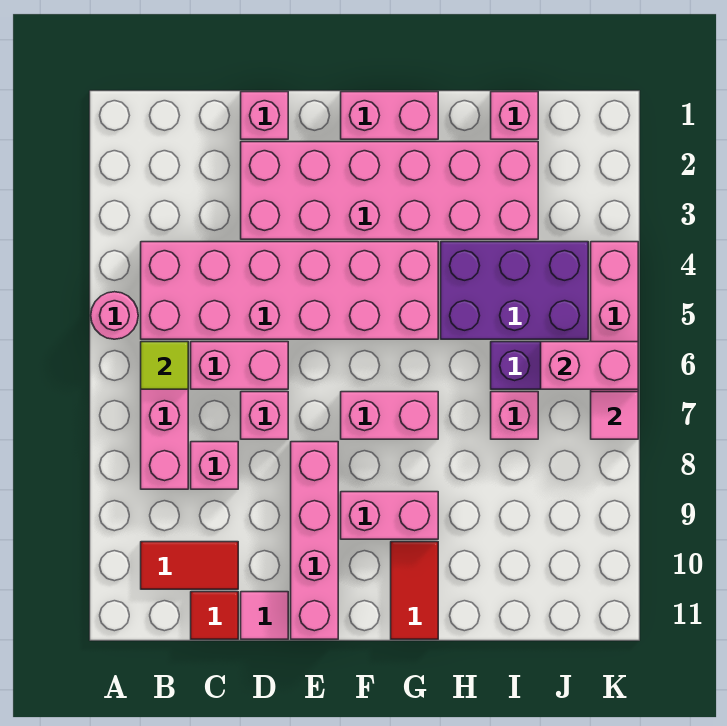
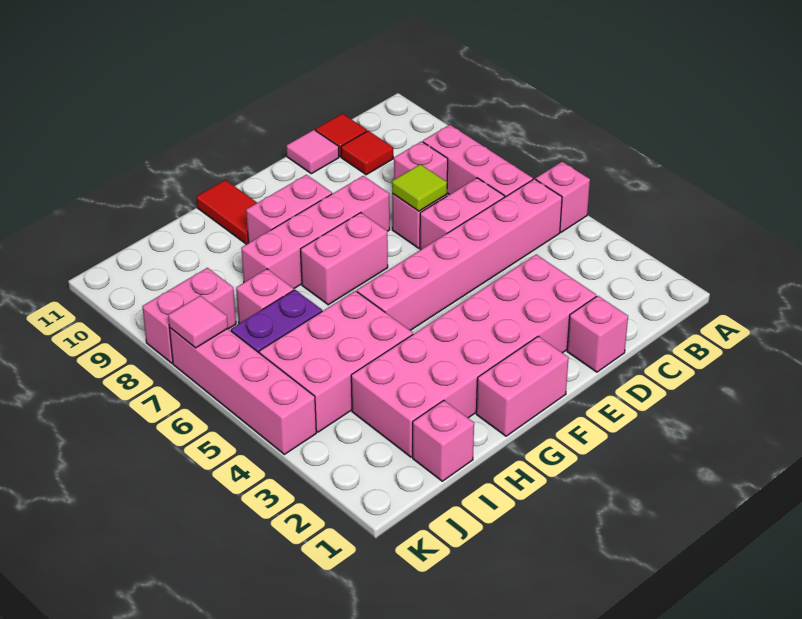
pink round brick A5 level 1 -> pink brick A5 level 1
pink brick B4:G5 level 1 -> pink brick B5:G5 level 1
lime tile B6 level 2 -> lime tile D7 level 2
red tile B10:C10 level 1 -> red tile C10 level 1
pink brick E8:E11 level 1 -> pink brick E8:H8 level 1
purple brick H4:J5 level 1 -> pink brick H4:J5 level 1
pink brick J6:K6 level 2 -> pink brick J8:K8 level 1

